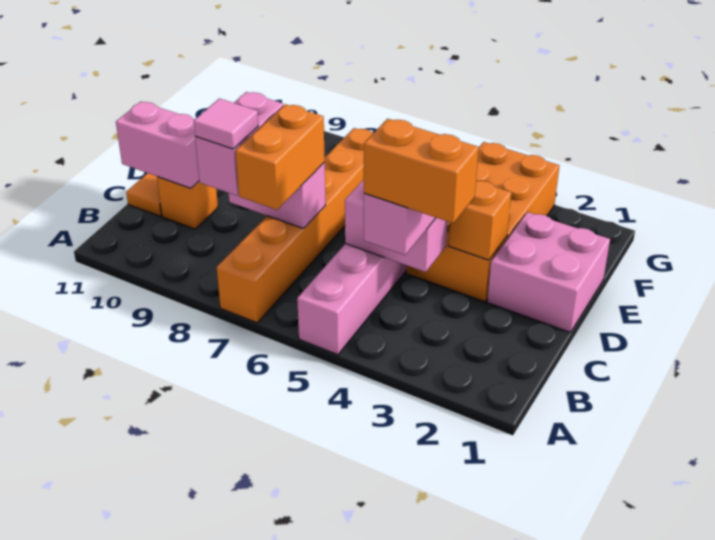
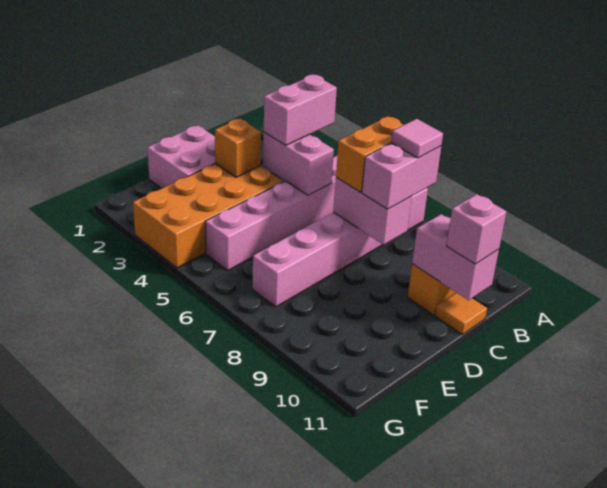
orange brick A7:F7 level 1 -> pink brick A7:F7 level 1
orange brick B3:B4 level 4 -> none
none -> pink brick C11 level 3

